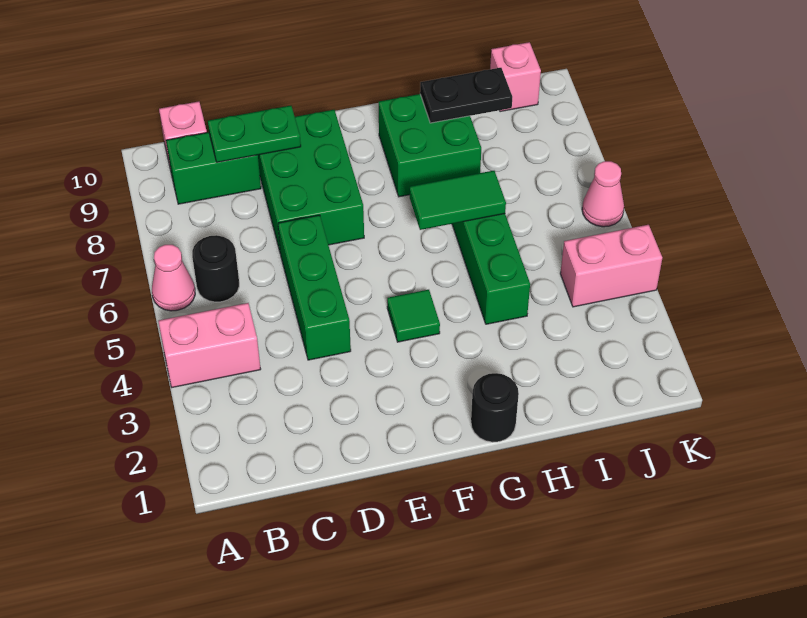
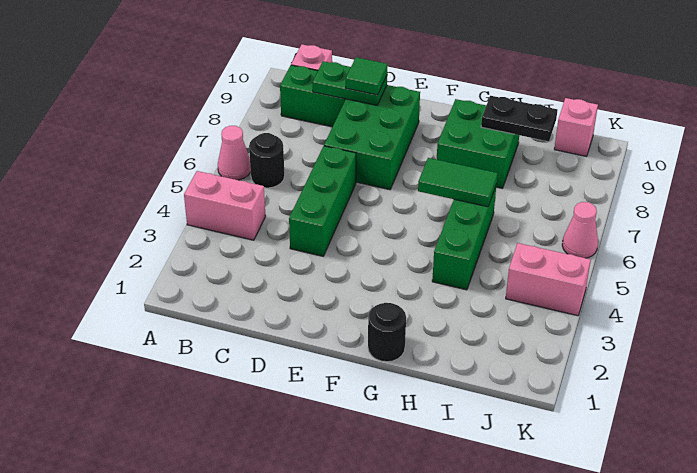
green tile F4 level 1 -> green tile D9 level 3

